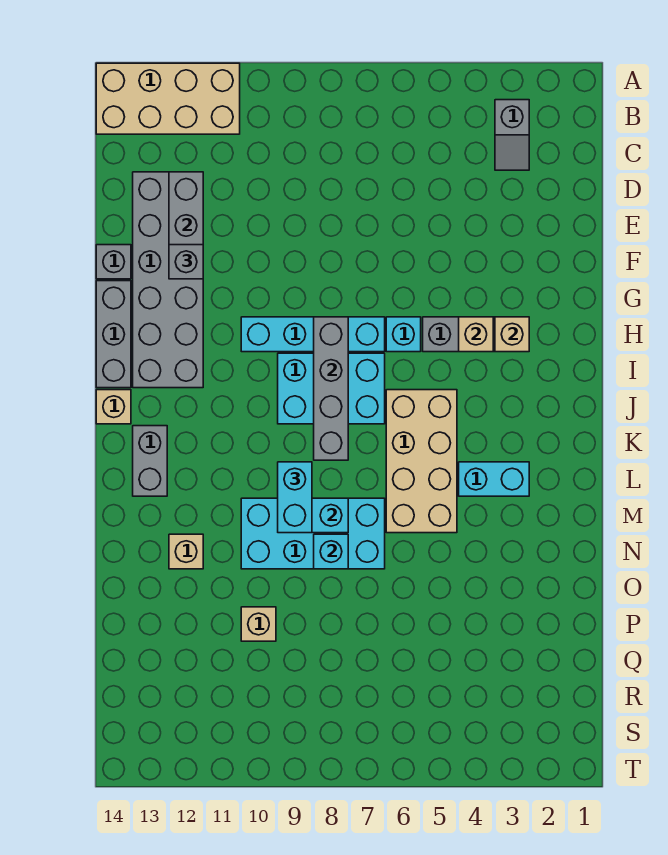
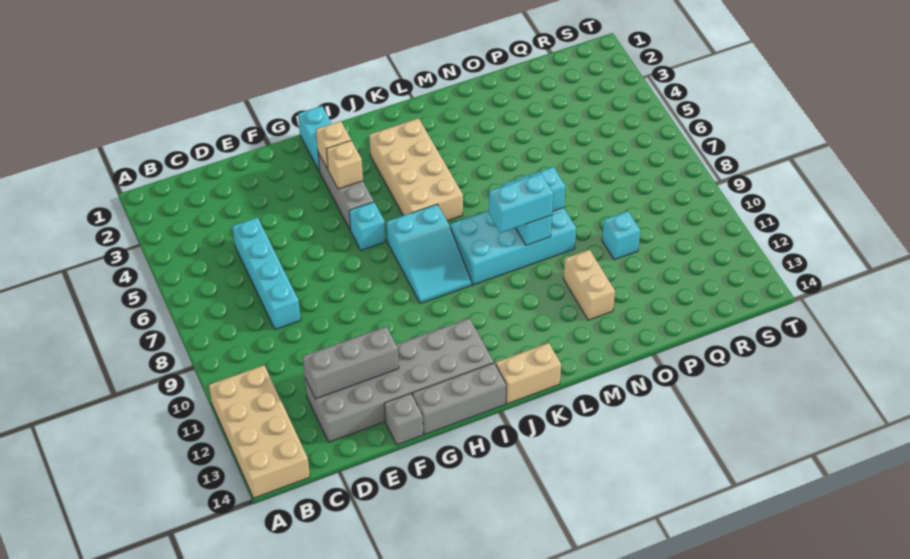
grey slope B3:C3 level 1 top B -> none
grey brick F12 level 3 -> none
cyan brick H7:H10 level 1 -> cyan brick D5:D8 level 1
grey brick H8:K8 level 2 -> none
cyan brick I7:J9 level 1 -> cyan slope I7:J9 level 1 top 7
tan brick J5:M6 level 1 -> tan brick J3:K6 level 1
tan brick J14 level 1 -> tan brick J14:K14 level 1
grey brick K13:L13 level 1 -> none
cyan brick L3:L4 level 1 -> cyan brick H1:H2 level 1
cyan brick M7:N10 level 1 -> cyan brick K8:N9 level 1
tan brick N12 level 1 -> tan brick N11:N12 level 1
tan brick P10 level 1 -> cyan brick P10 level 1

